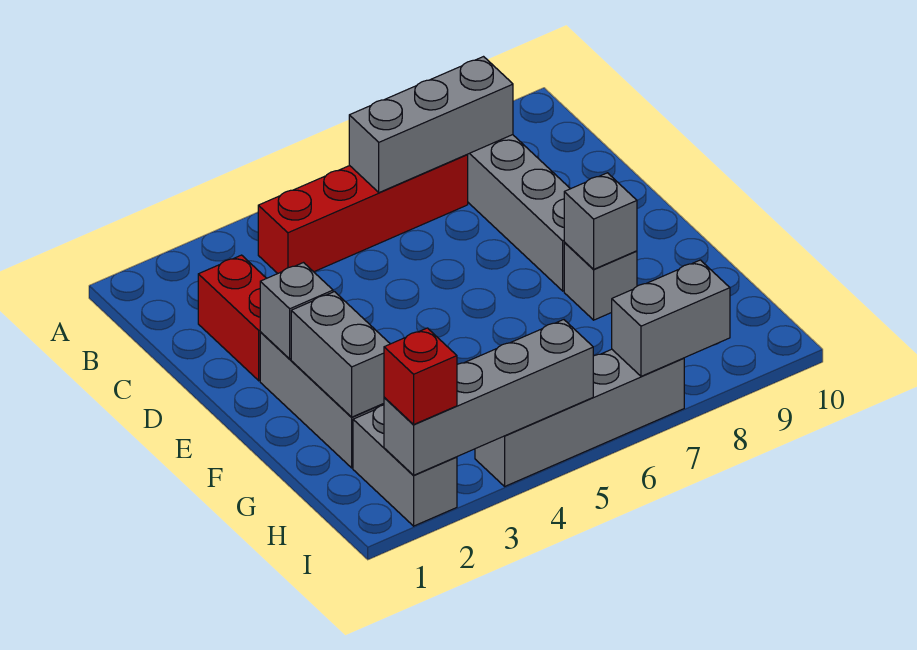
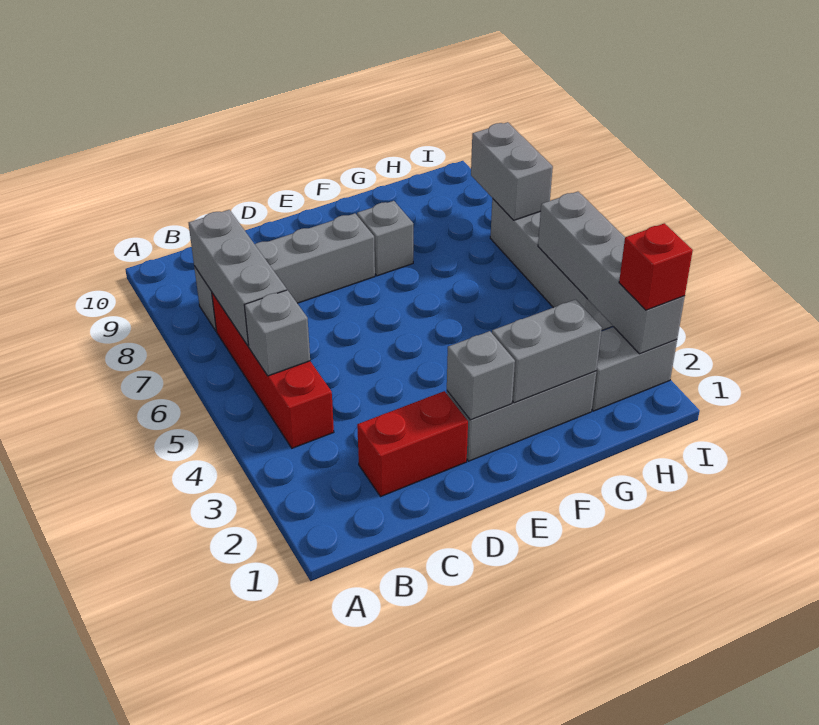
grey brick F8 level 2 -> grey brick B5 level 2

